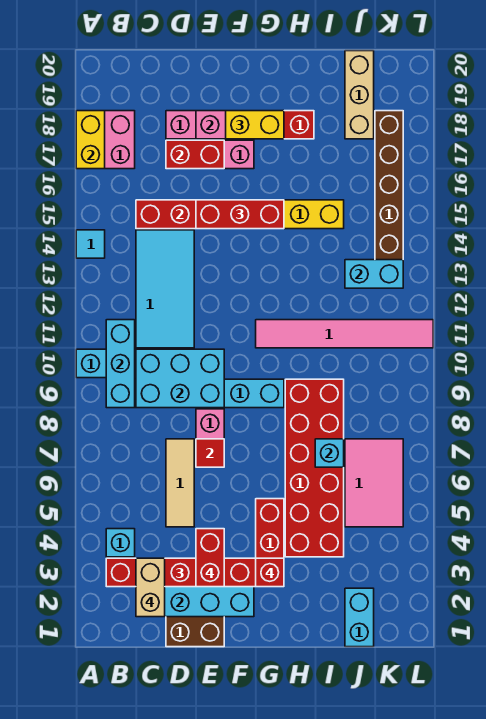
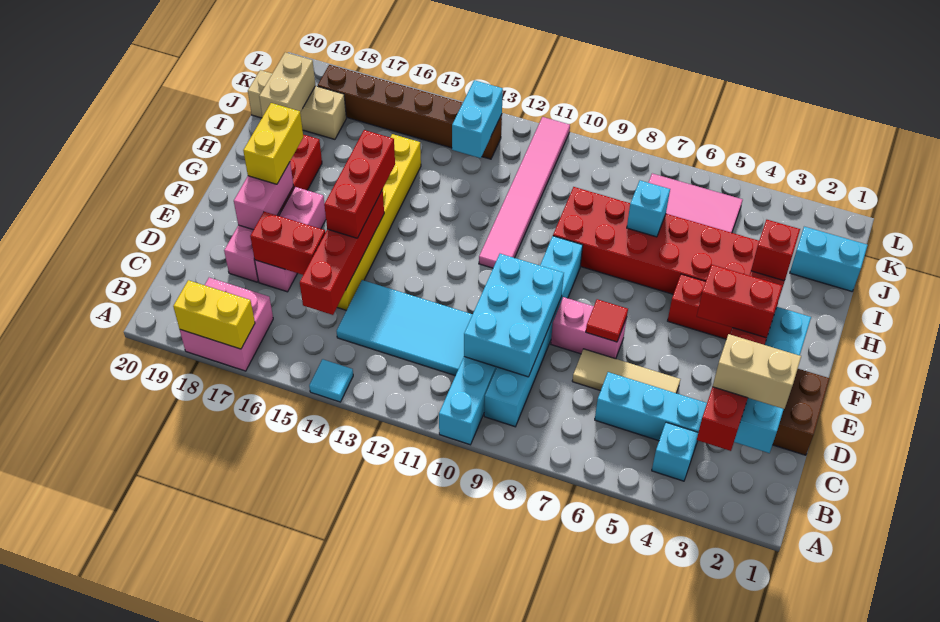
cyan brick B9:B11 level 2 -> cyan brick C4:C6 level 1
red brick D17:E17 level 2 -> red brick D16:D17 level 2
none -> tan brick I19:J19 level 2

